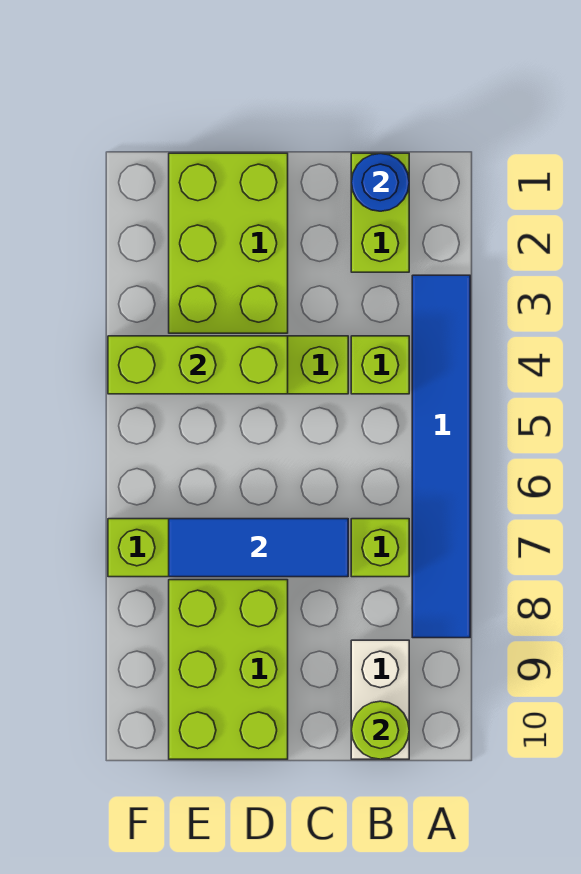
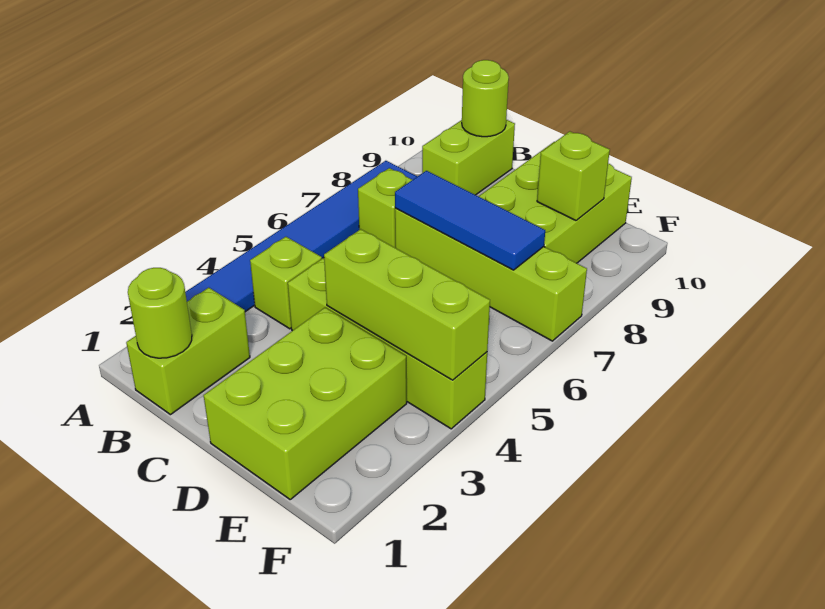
blue round brick B1 level 2 -> lime round brick B1 level 2
white brick B9:B10 level 1 -> lime brick B9:B10 level 1
none -> lime brick E9 level 2

